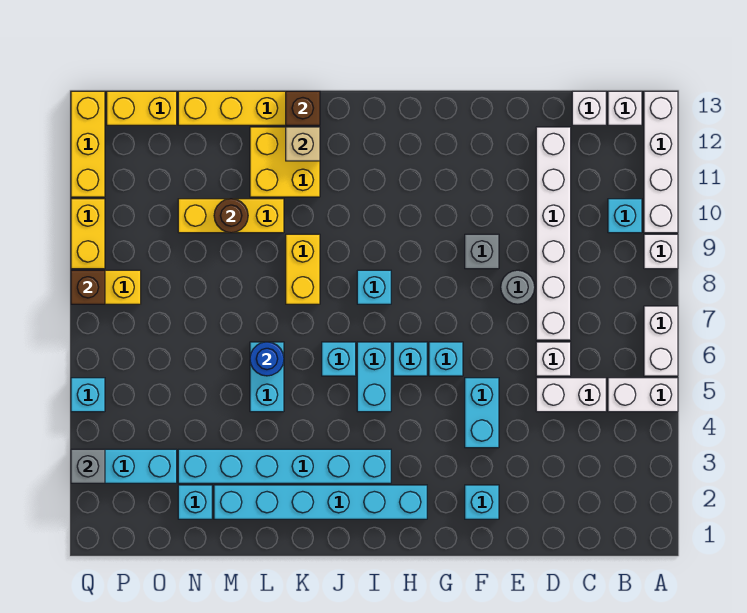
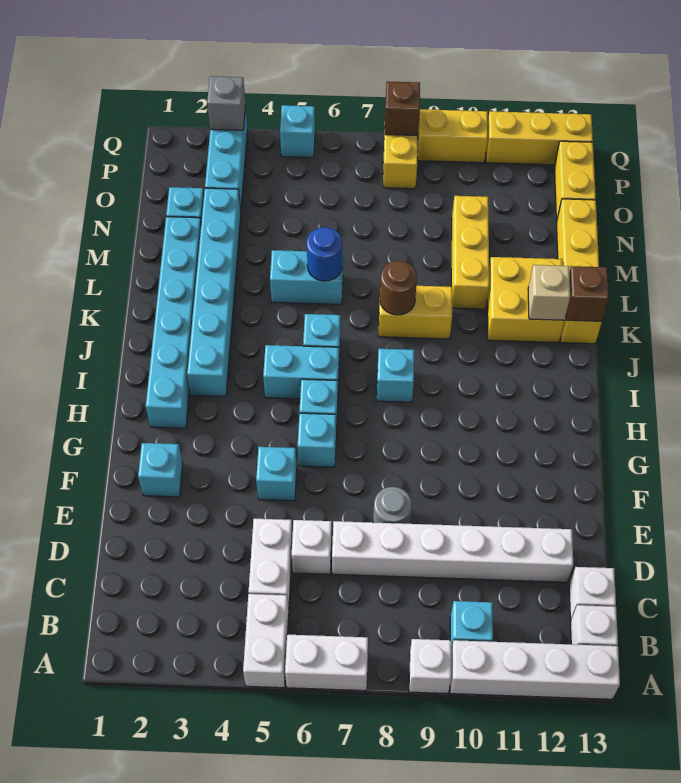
cyan brick F4:F5 level 1 -> cyan brick F5 level 1
grey brick F9 level 1 -> none
brown round brick M10 level 2 -> brown round brick K8 level 2

